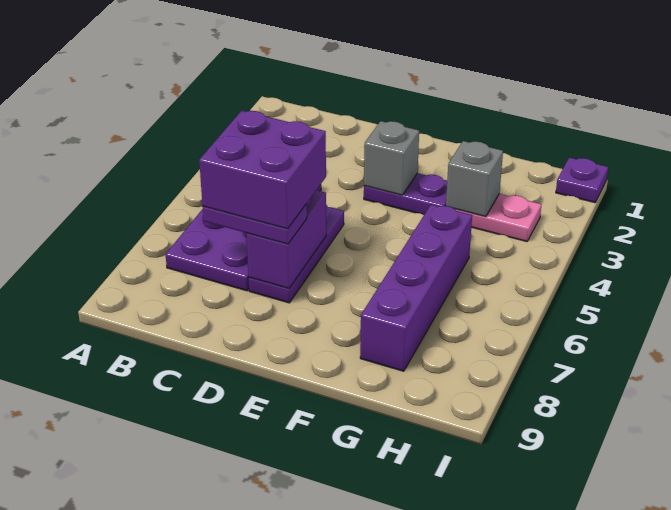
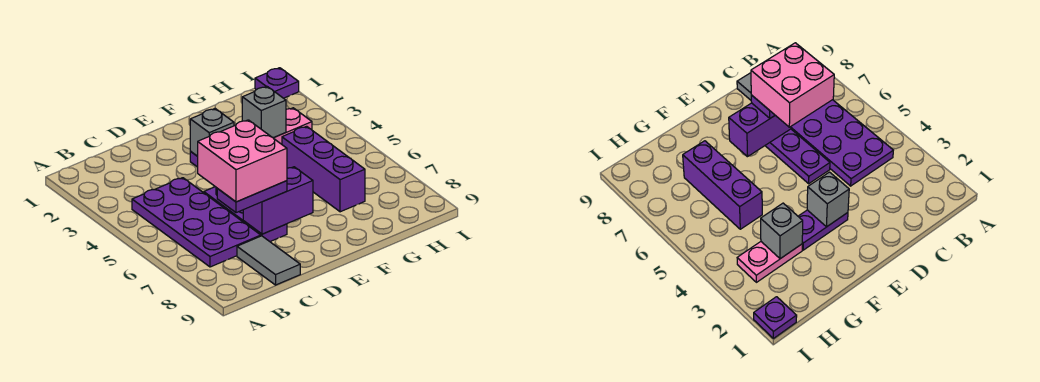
purple brick C6:D7 level 4 -> pink brick C6:D7 level 4
none -> grey tile C8:C9 level 1
purple brick D6:D7 level 2 -> purple brick D7:E7 level 2
purple brick G5:G8 level 1 -> purple brick G5:G7 level 1

